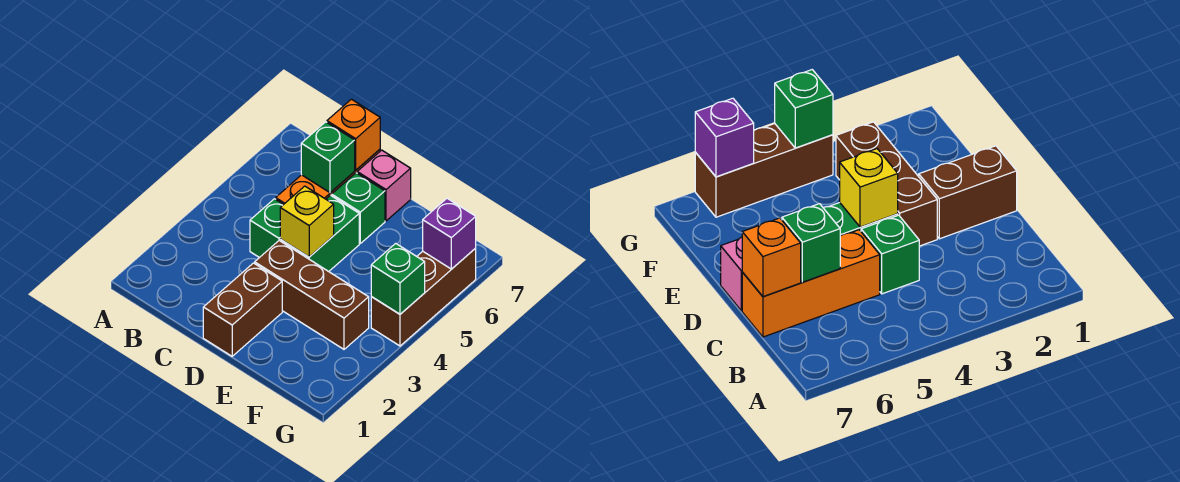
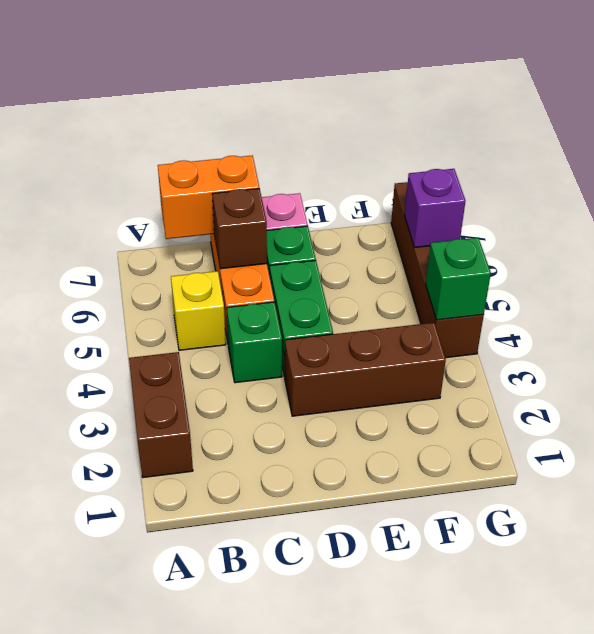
green brick C6 level 2 -> brown brick C6 level 2
orange brick C7 level 2 -> orange brick B7:C7 level 2
brown brick D1:D2 level 1 -> brown brick A2:A3 level 1
yellow brick D4 level 2 -> yellow brick B5 level 1
brown brick G4:G6 level 1 -> brown brick G4:G7 level 1

